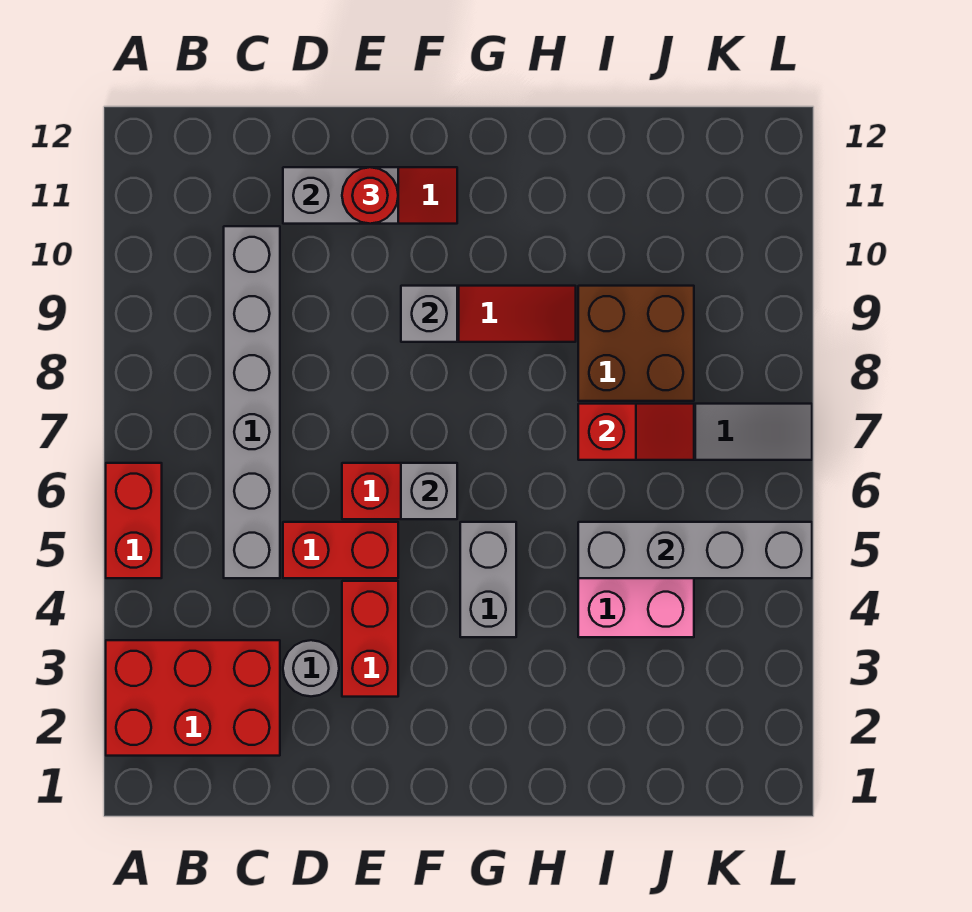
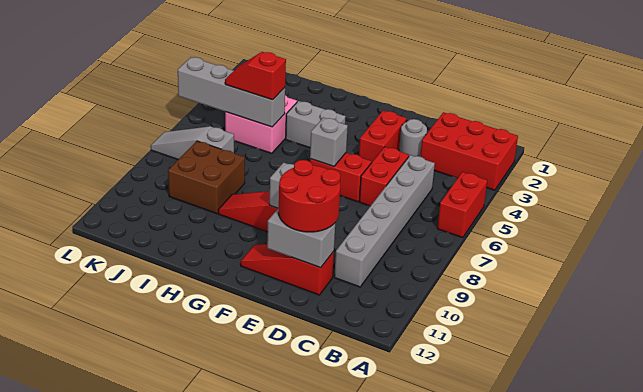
red brick D5:E5 level 1 -> red brick D5:D6 level 1
red round brick E11 level 3 -> red round brick D10:E11 level 3
grey brick G4:G5 level 1 -> grey brick G4:H4 level 1
red slope I7:J7 level 2 top I -> red slope I5:J5 level 3 top I

